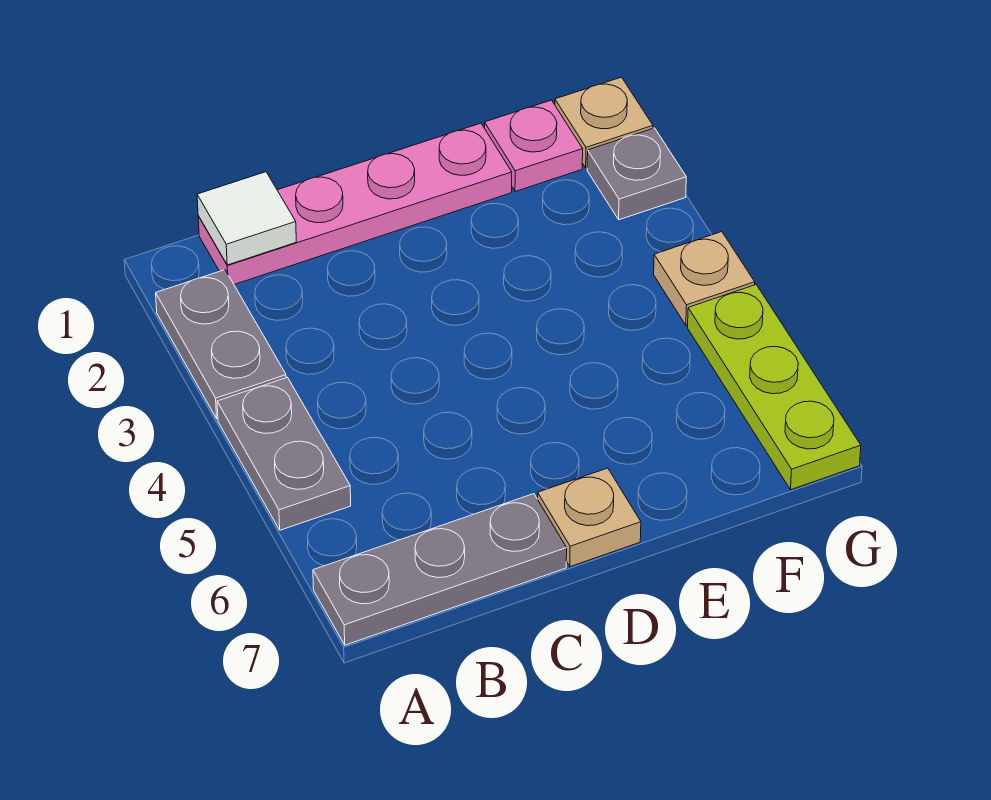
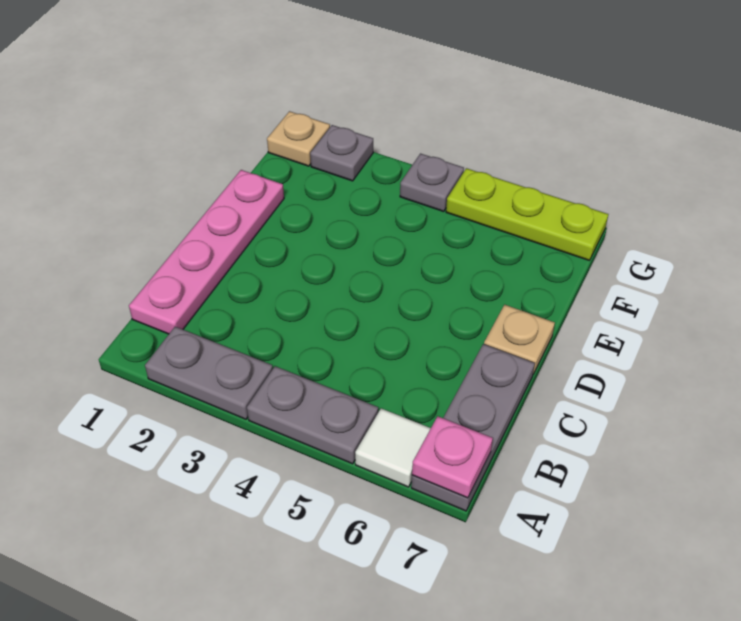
white tile B1 level 2 -> white tile A6 level 1
pink plate F1 level 1 -> pink plate A7 level 2
tan plate G4 level 1 -> grey plate G4 level 1

